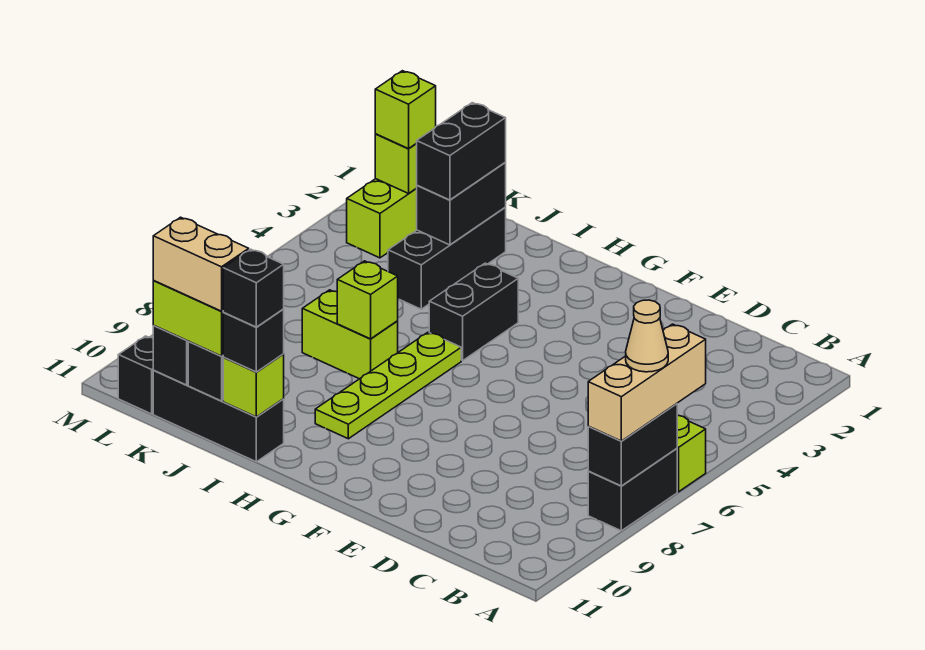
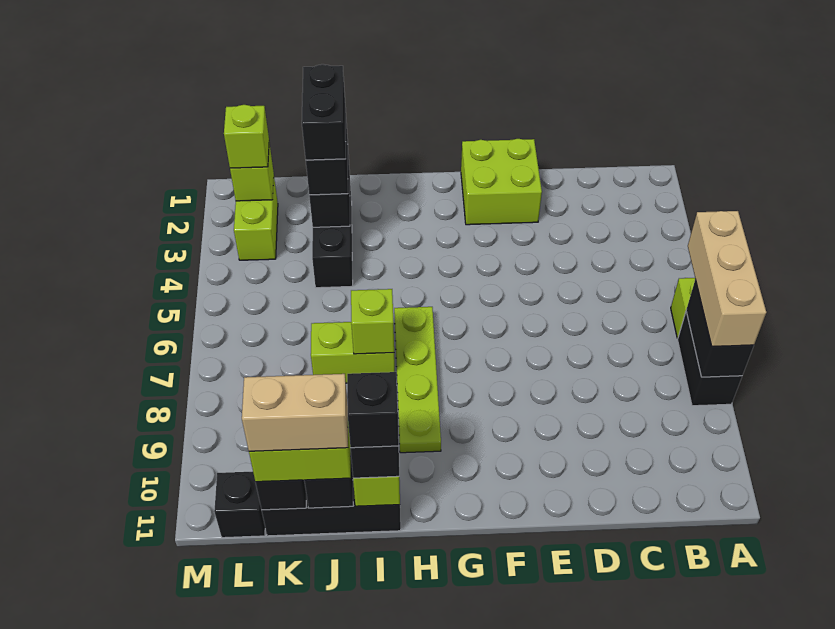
tan cone A7 level 4 -> none
none -> lime brick E1:F2 level 1
black brick H4:H5 level 1 -> black brick J2:J3 level 4

